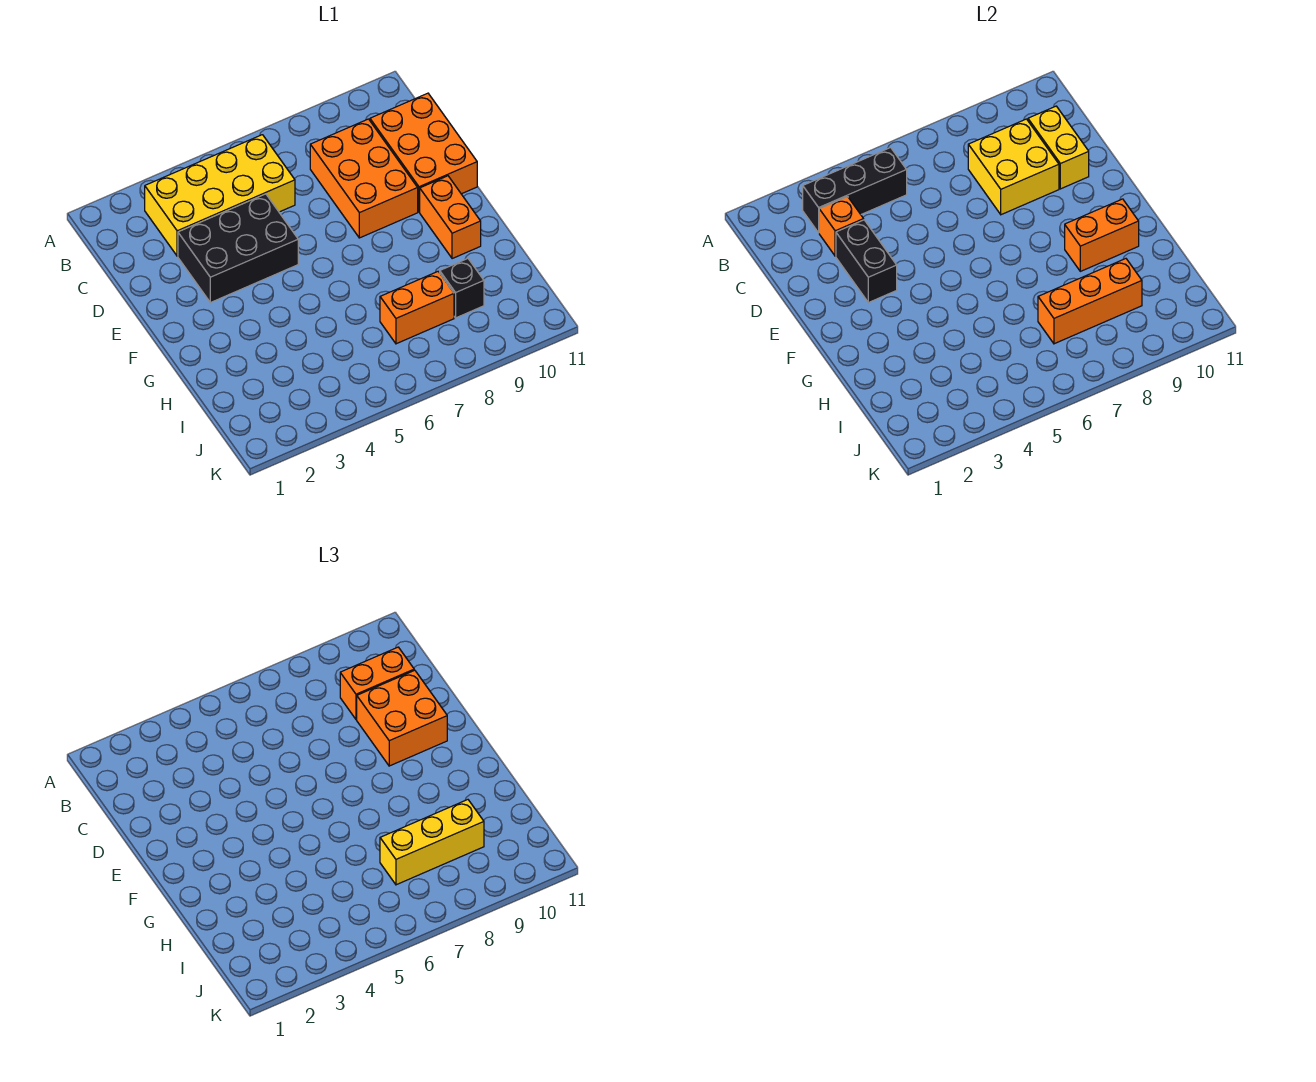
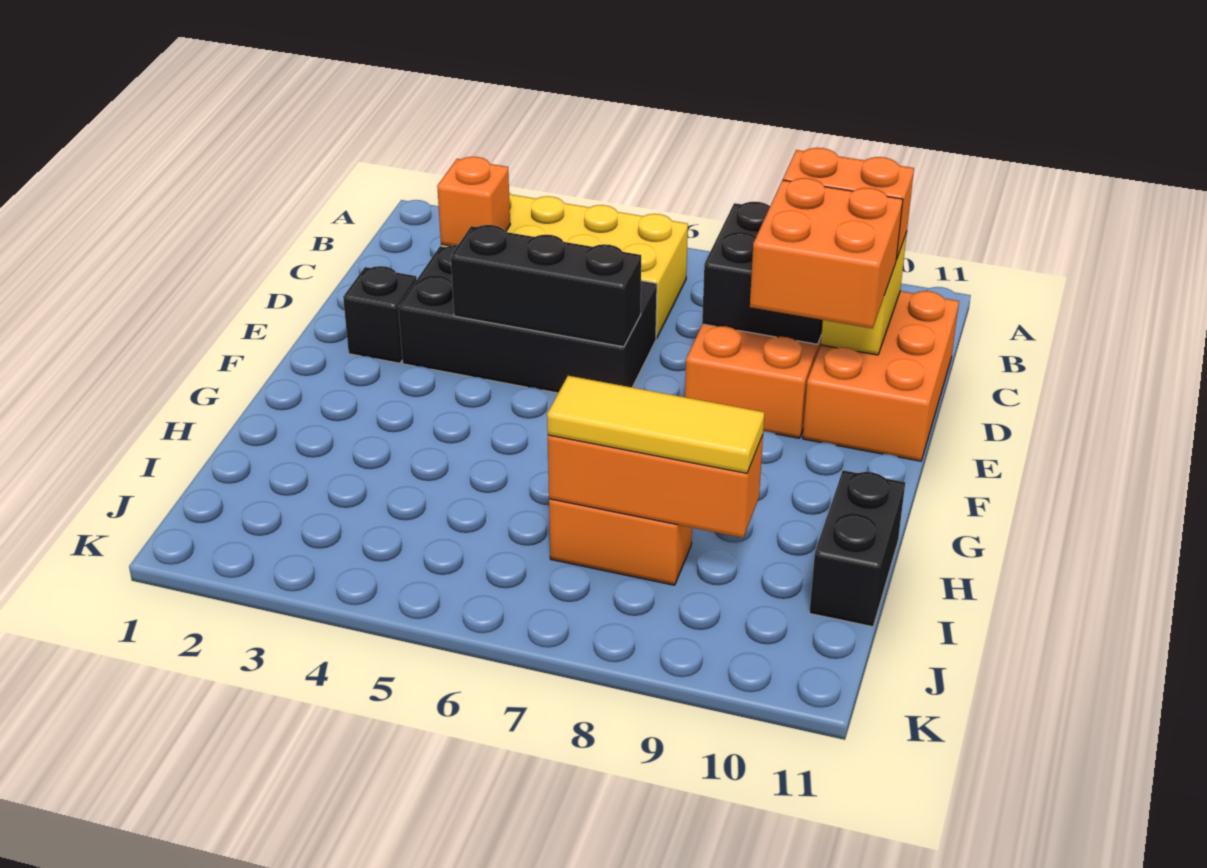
black brick B3:B5 level 2 -> black brick E4:E6 level 2
yellow brick C8:D9 level 2 -> black brick C8:D9 level 2
black brick D3:E5 level 1 -> black brick D3:E6 level 1
black brick D3:E3 level 2 -> black brick H11:I11 level 1
orange brick F10:G10 level 1 -> none
orange brick G9:G10 level 2 -> none
yellow brick I7:I9 level 3 -> yellow tile I7:I9 level 3
black brick I9 level 1 -> black brick E2 level 1

